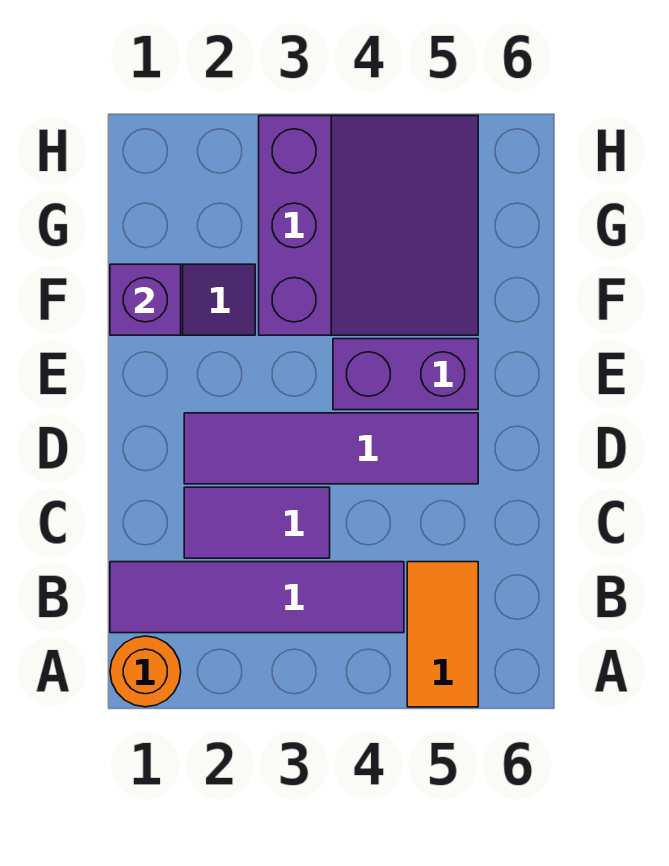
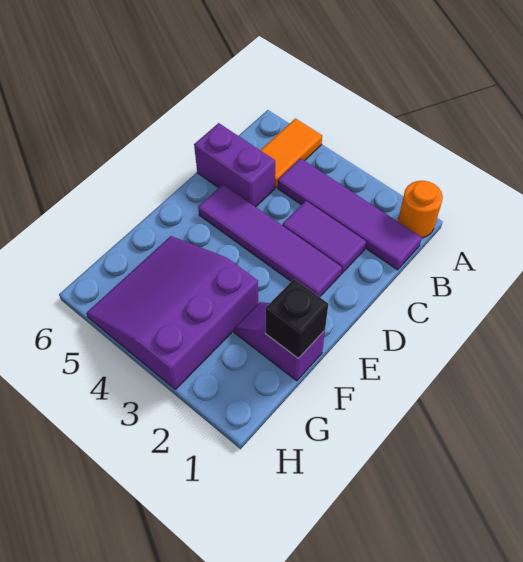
purple brick E4:E5 level 1 -> purple brick C5:C6 level 1
purple brick F1 level 2 -> black brick F1 level 2

